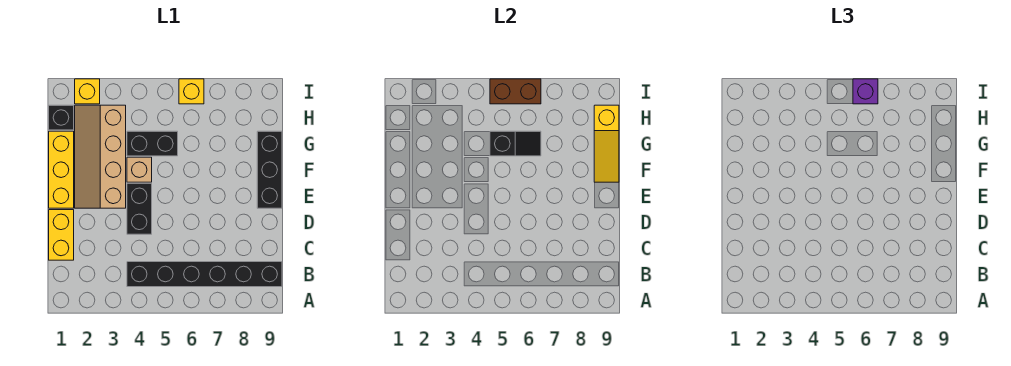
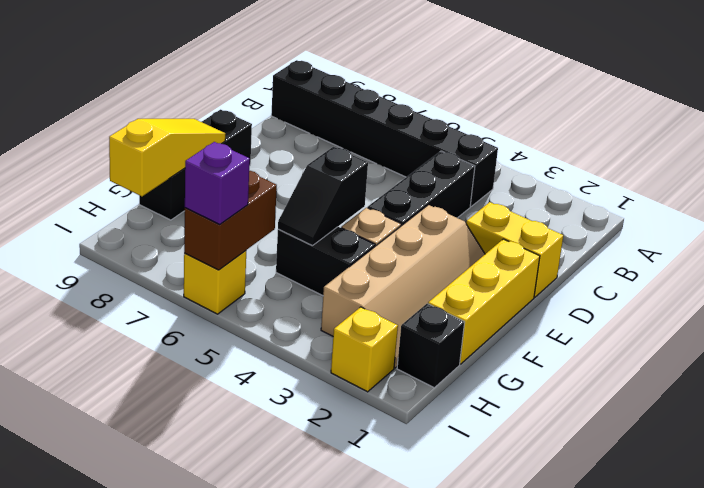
yellow brick C1:D1 level 1 -> yellow brick D1:D2 level 1
black brick D4:E4 level 1 -> black brick C4:E4 level 1
black slope G5:G6 level 2 top 5 -> black slope F5:G5 level 2 top F
brown brick I5:I6 level 2 -> brown brick H6:I6 level 2

